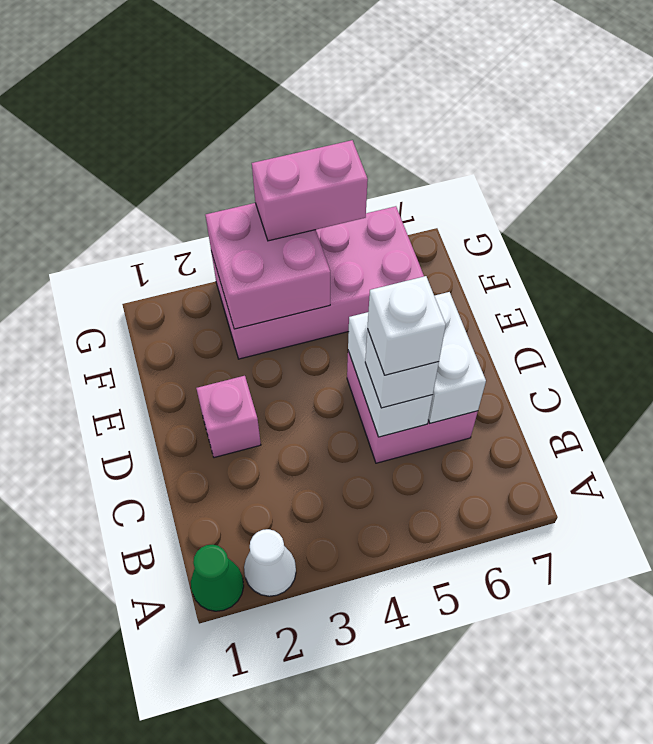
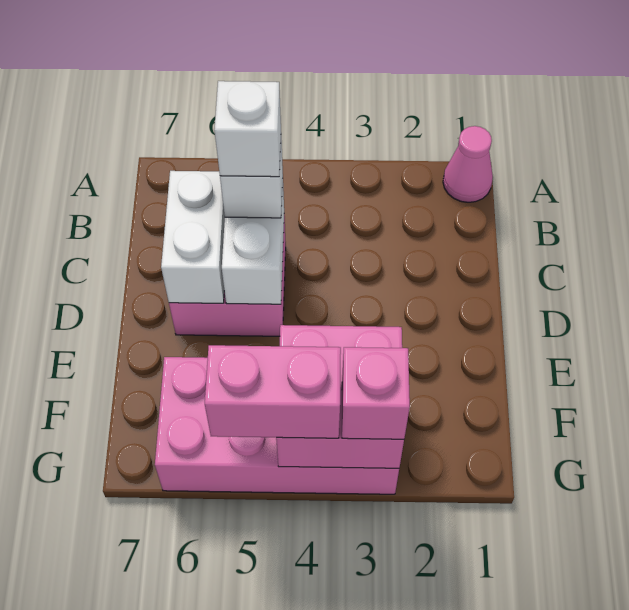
green cone A1 level 1 -> pink cone A1 level 1
white cone A2 level 1 -> none
pink brick D2 level 1 -> pink brick G3 level 3

